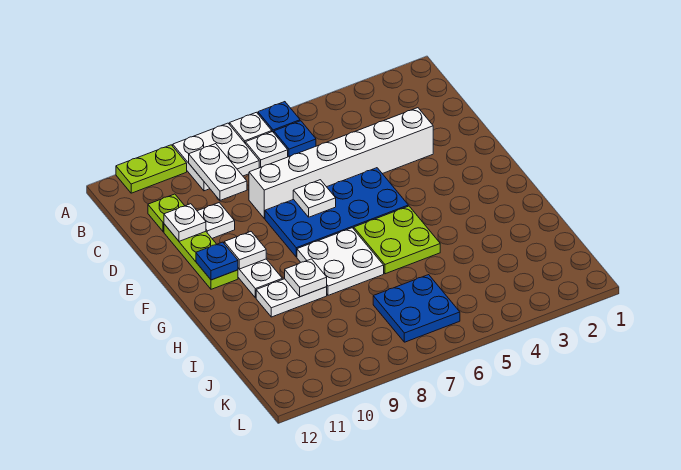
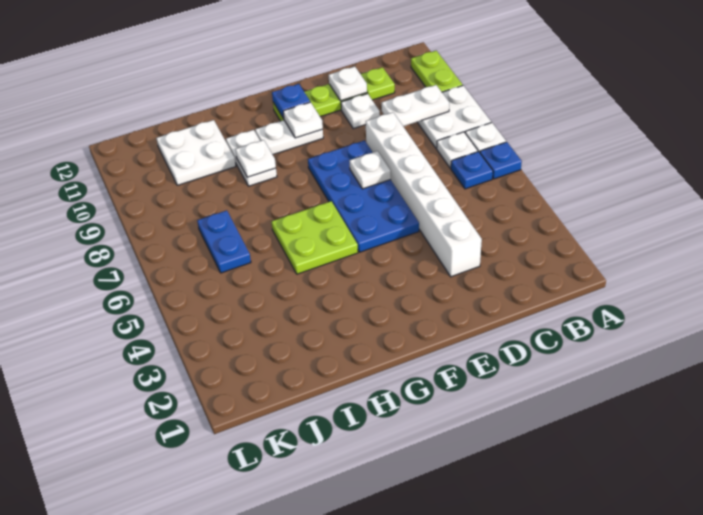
white plate G7:H8 level 1 -> white plate I10:J11 level 1
blue plate J6:K7 level 1 -> blue plate J6:J7 level 1

